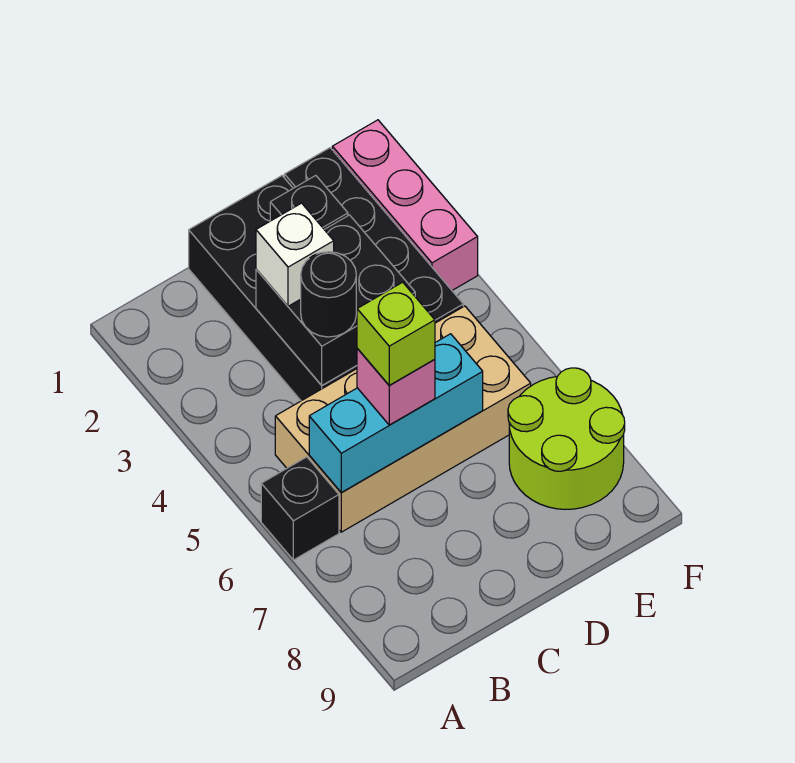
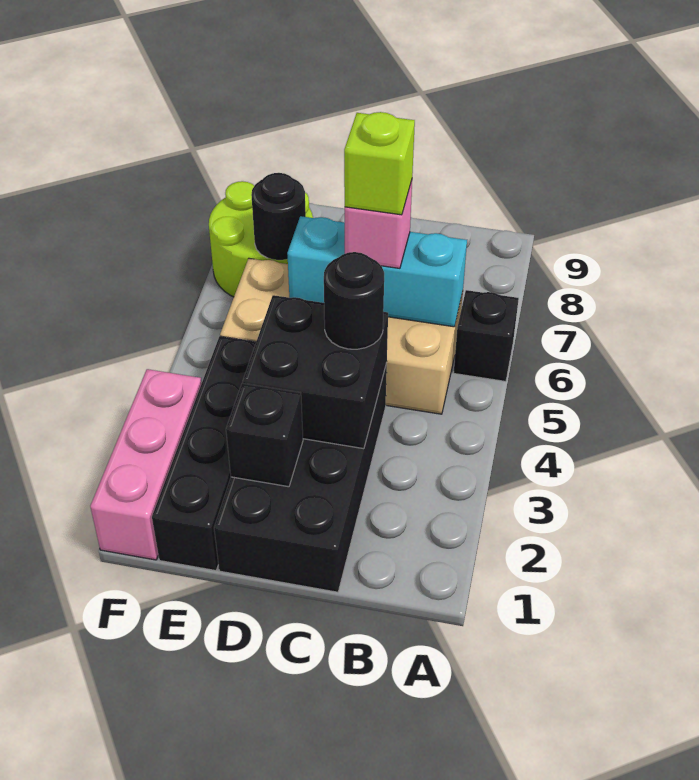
white brick C3 level 3 -> none
none -> black round brick E7 level 2

